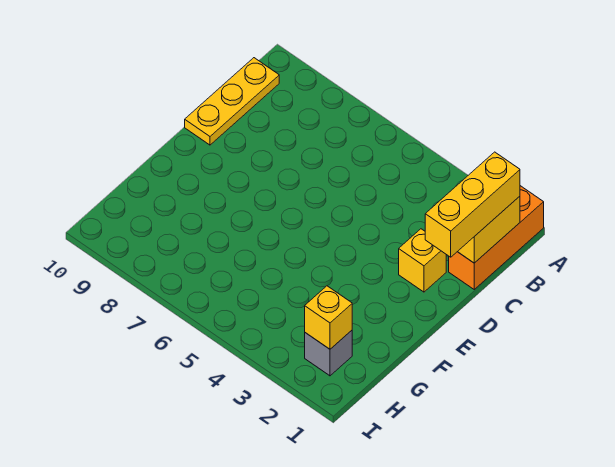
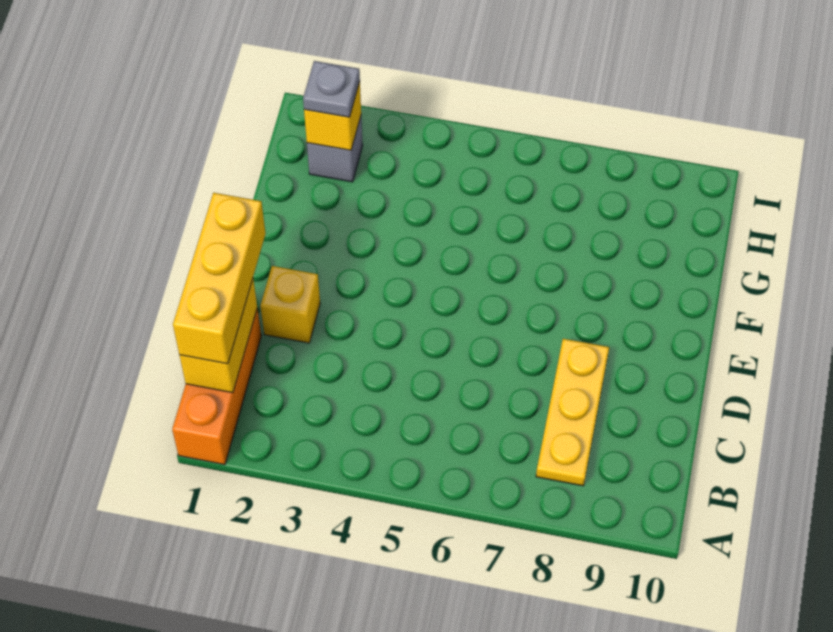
yellow plate B10:D10 level 1 -> yellow plate B8:D8 level 1
none -> grey plate H2 level 3

